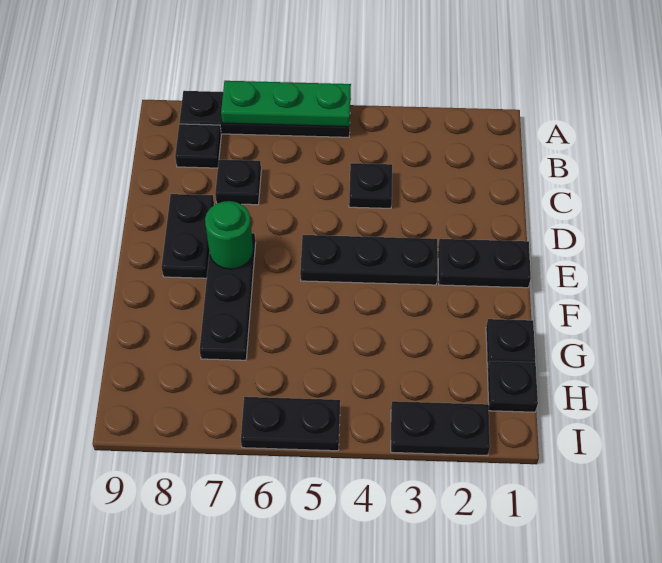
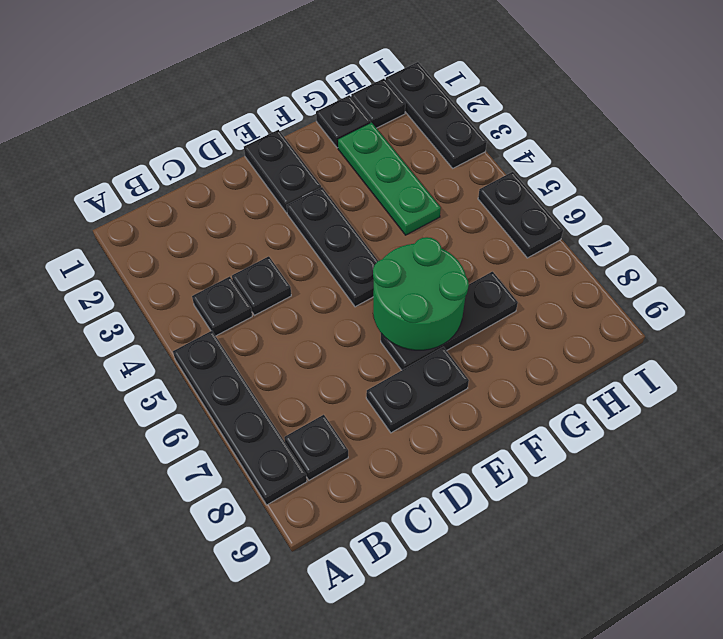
green plate A5:A7 level 2 -> green plate G2:G4 level 1
black plate C7 level 1 -> black plate B4 level 1
green round brick E7 level 2 -> green round brick E6:F7 level 2
black plate I2:I3 level 1 -> black plate I1:I3 level 1

